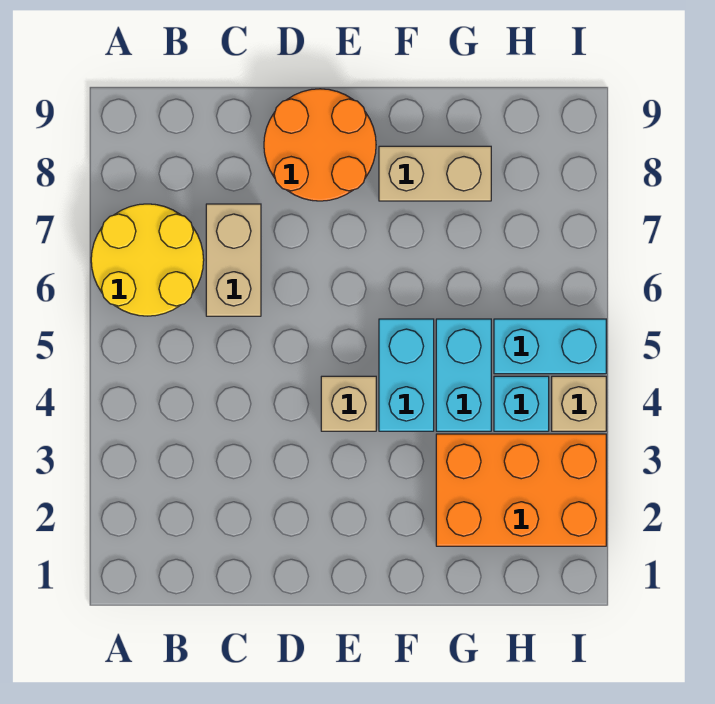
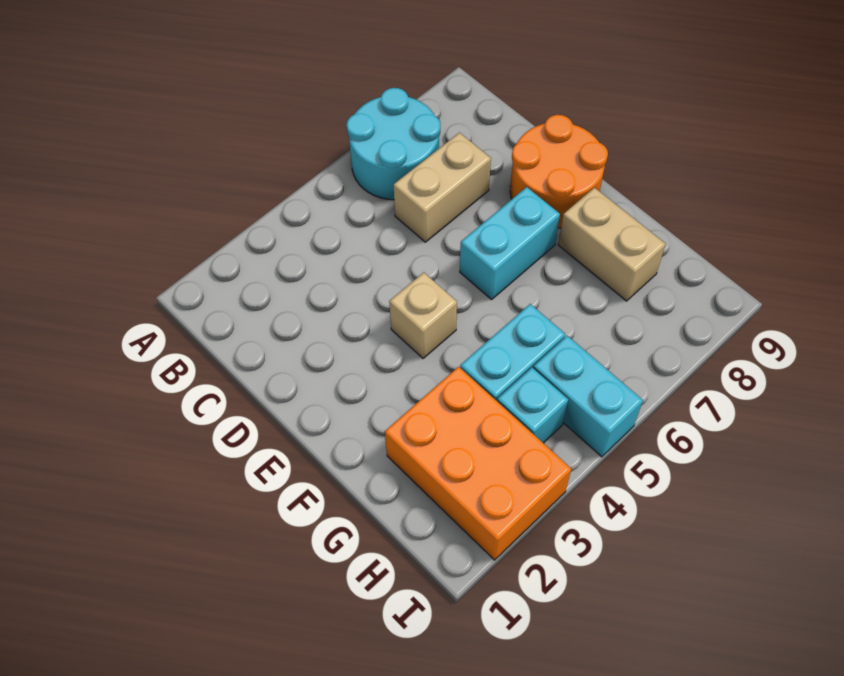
yellow round brick A6:B7 level 1 -> cyan round brick A6:B7 level 1
cyan brick F4:F5 level 1 -> cyan brick E6:E7 level 1
tan brick I4 level 1 -> none

